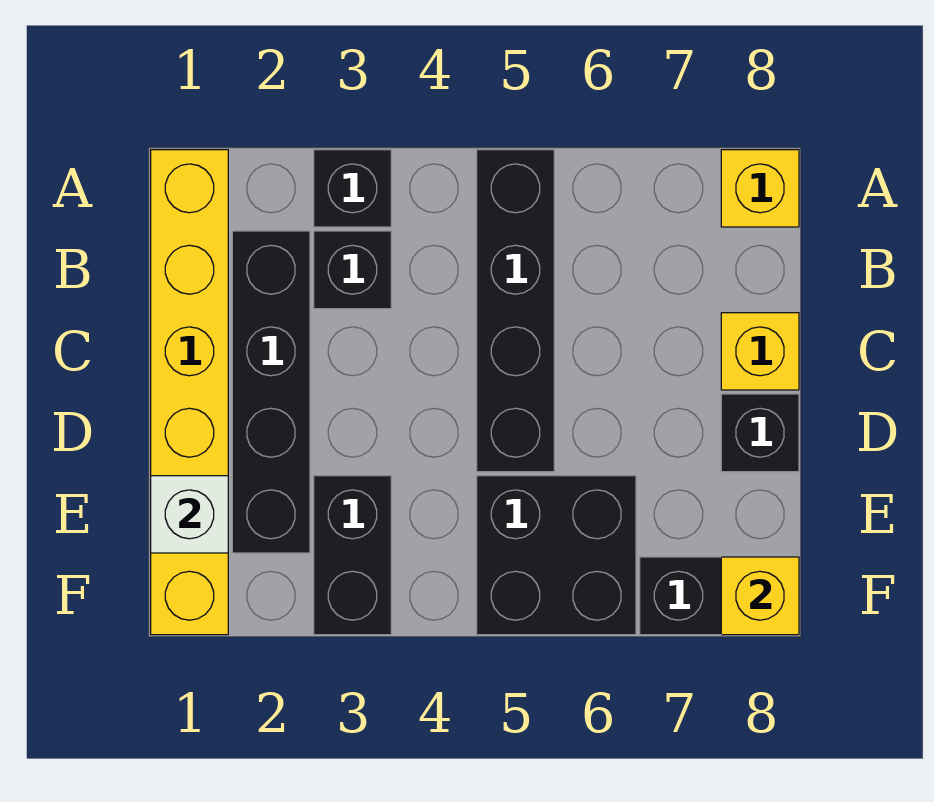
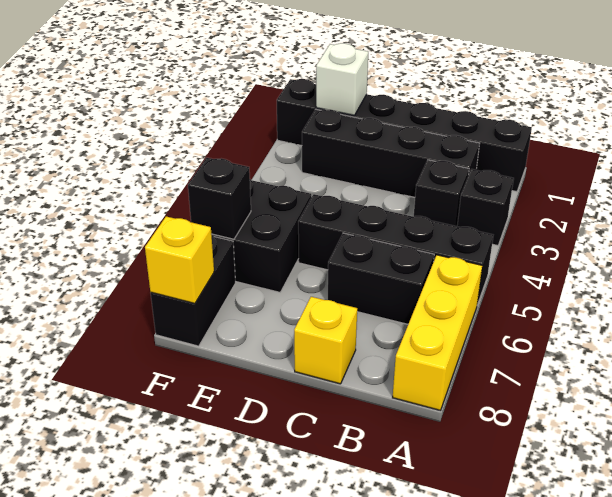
yellow brick A1:F1 level 1 -> black brick A1:F1 level 1
yellow brick A8 level 1 -> yellow brick A6:A8 level 1
black brick D8 level 1 -> black brick F6 level 2
black brick E3:F3 level 1 -> black brick B6:C6 level 1

